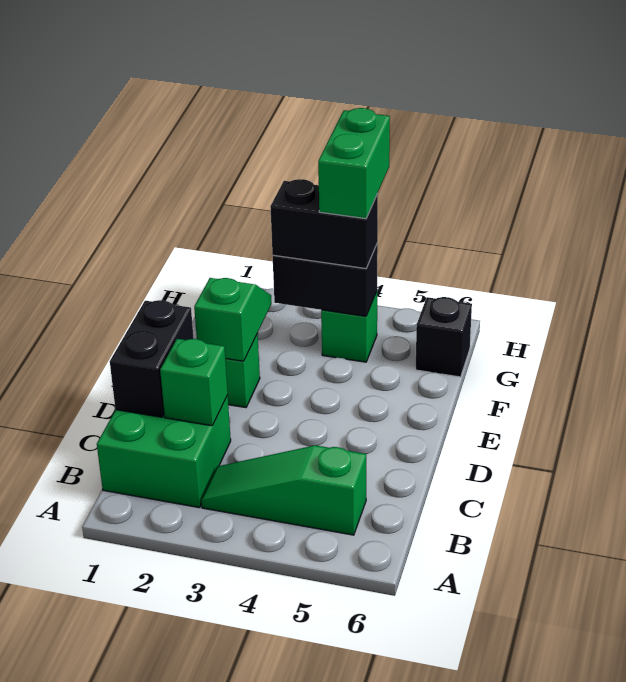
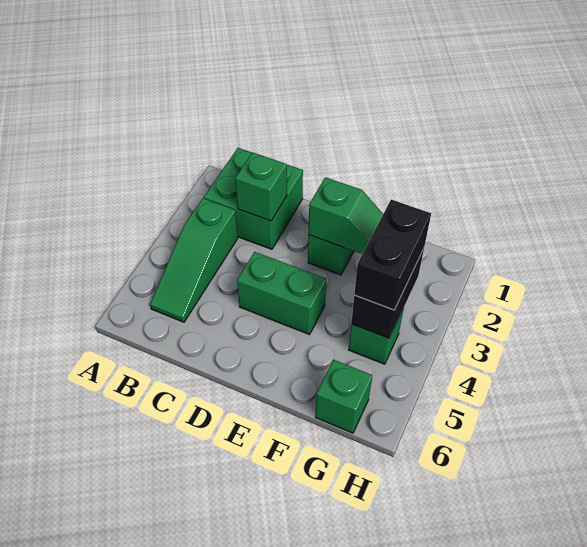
green slope B3:B5 level 1 top 5 -> green slope B3:B5 level 1 top 3
black brick C1:D1 level 2 -> none
green brick G4:H4 level 4 -> green brick D4:E4 level 1
black brick G6 level 1 -> green brick G6 level 1

